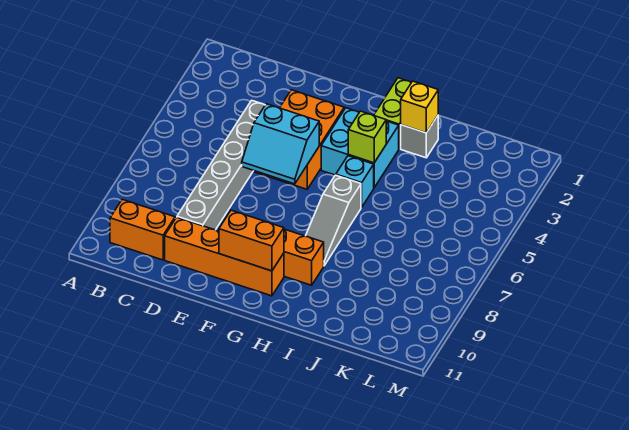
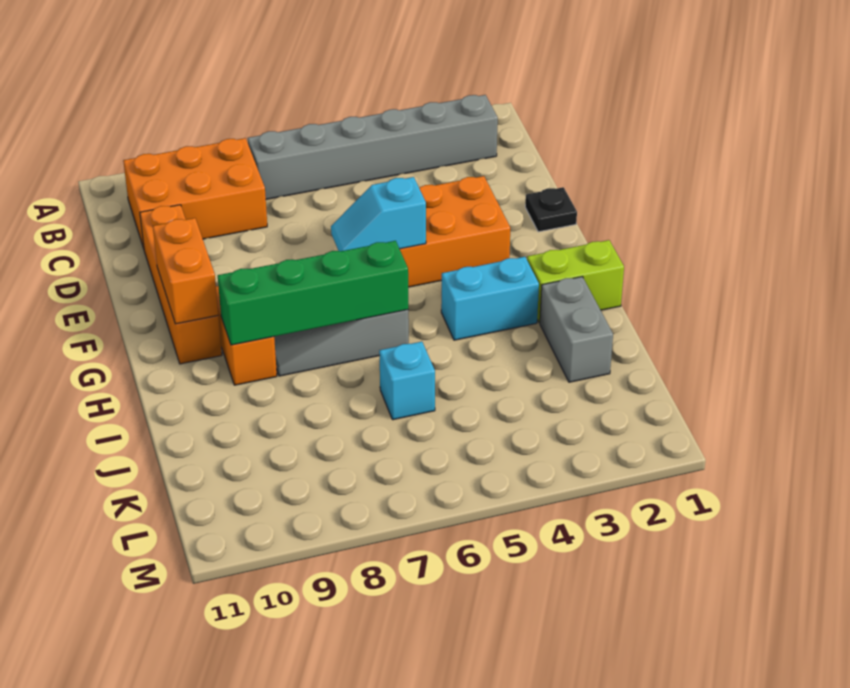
orange brick B10:C10 level 1 -> orange brick B8:C10 level 1
grey brick D4:D9 level 1 -> grey brick B2:B7 level 1
none -> black plate E1 level 1
cyan slope E5:F6 level 2 top 5 -> cyan slope F5:F6 level 2 top 5
cyan brick G3:H4 level 1 -> cyan brick H3:H4 level 1
lime brick H4 level 2 -> none
cyan brick H5 level 1 -> cyan brick J6 level 1
none -> green brick H6:H9 level 2
grey brick I2 level 1 -> grey brick I2:J2 level 1
yellow brick I2 level 2 -> none

